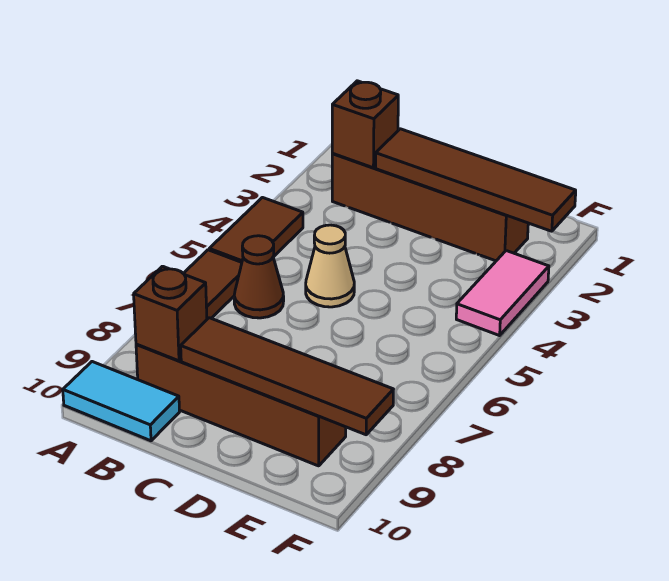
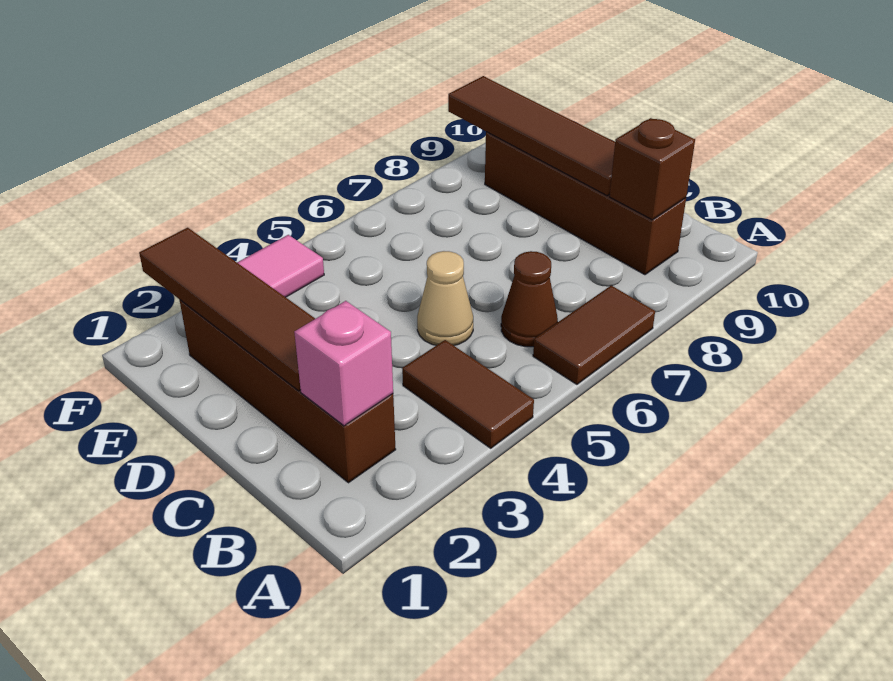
brown tile A4:A5 level 1 -> brown tile A4:B4 level 1
cyan tile A10:B10 level 1 -> none
brown brick B2 level 2 -> pink brick B2 level 2

